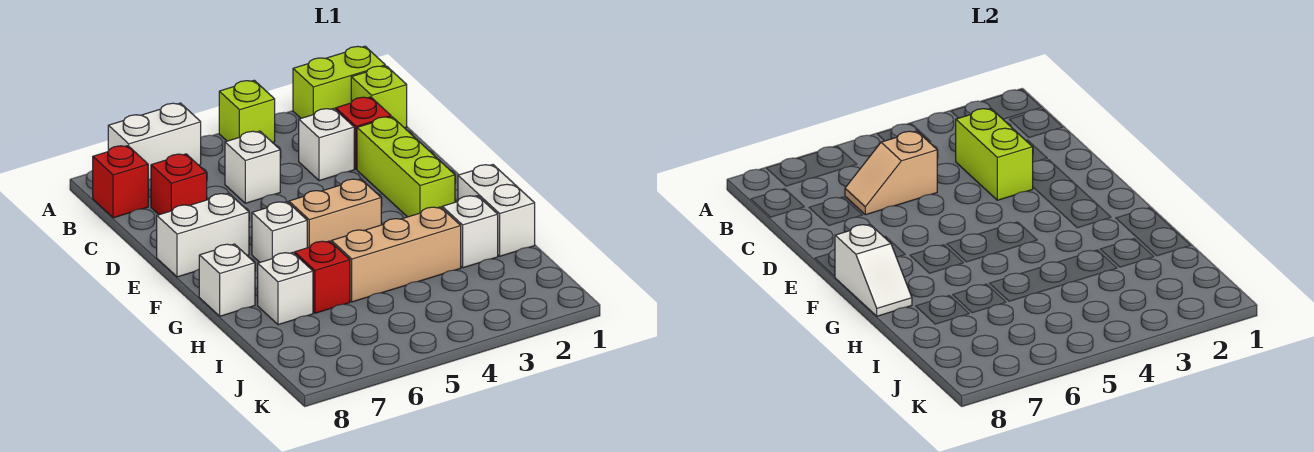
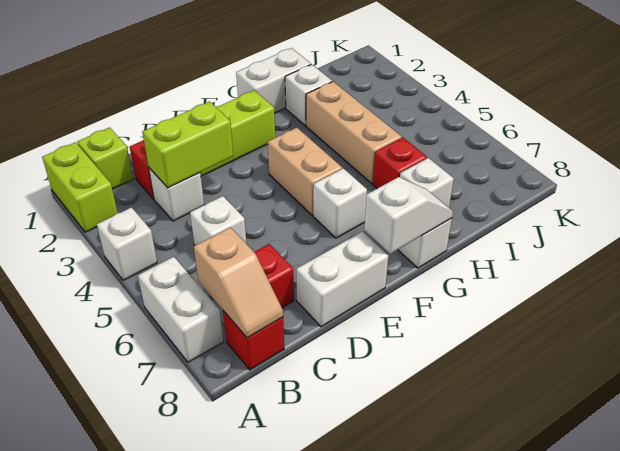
lime brick A4 level 1 -> white brick A4 level 1
tan slope C5:C6 level 2 top 5 -> tan slope B7:B8 level 2 top 7
white brick E7:E8 level 1 -> white brick D8:E8 level 1

